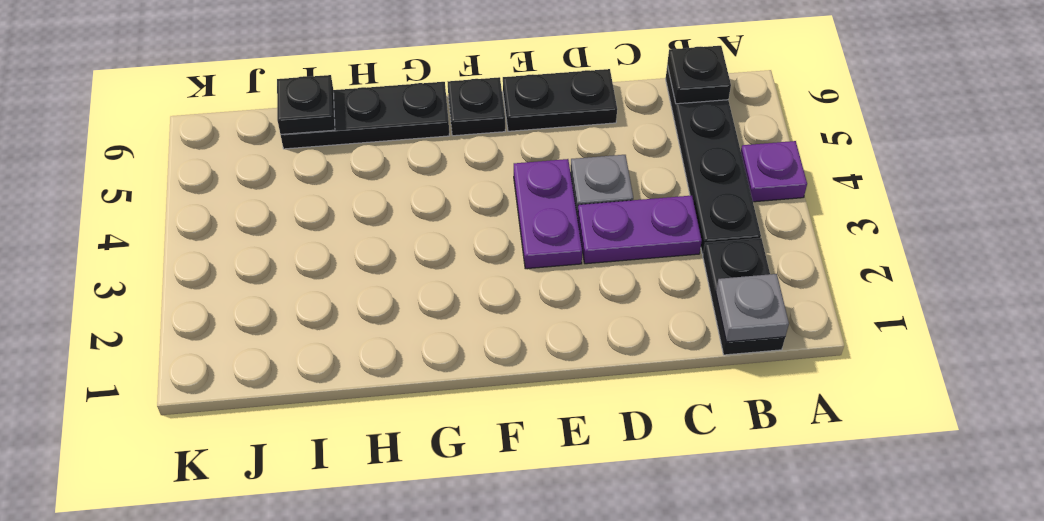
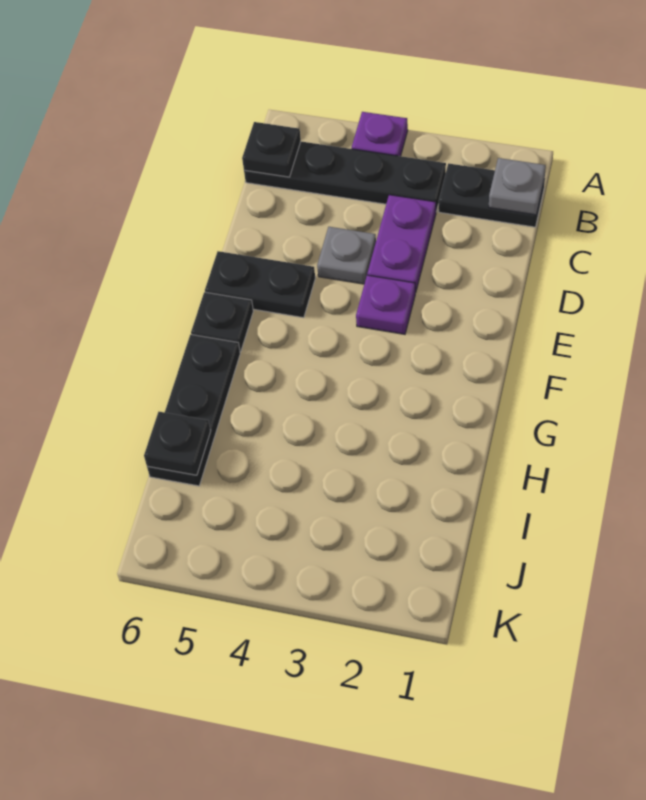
black plate D6:E6 level 1 -> black plate E5:E6 level 1
purple plate E3:E4 level 1 -> purple plate E3 level 1

